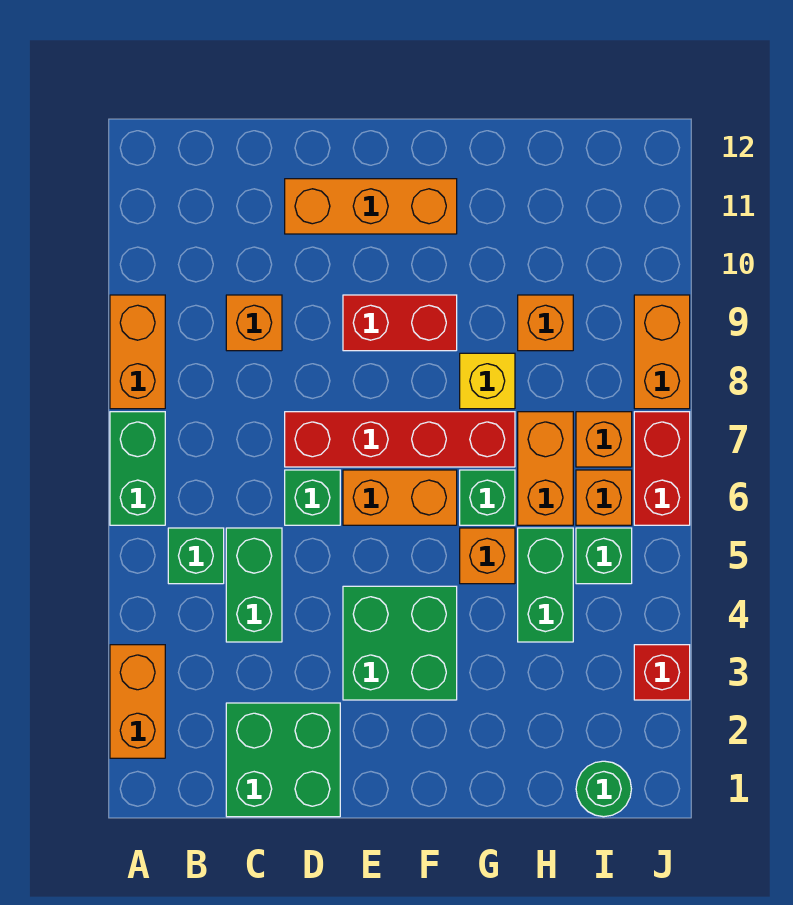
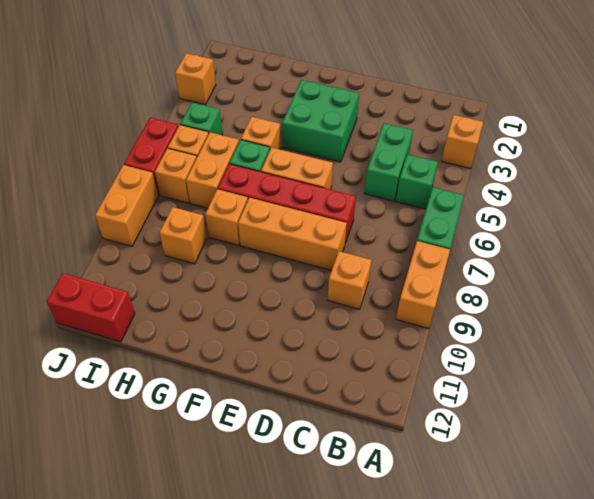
orange brick A2:A3 level 1 -> orange brick A3 level 1
green brick C1:D2 level 1 -> none
green brick D6 level 1 -> none
orange brick D11:F11 level 1 -> orange brick D8:F8 level 1
red brick E9:F9 level 1 -> red brick I12:J12 level 1
yellow brick G8 level 1 -> orange brick G8 level 1
green brick H4:H5 level 1 -> none
green round brick I1 level 1 -> none
red brick J3 level 1 -> orange brick J3 level 1

